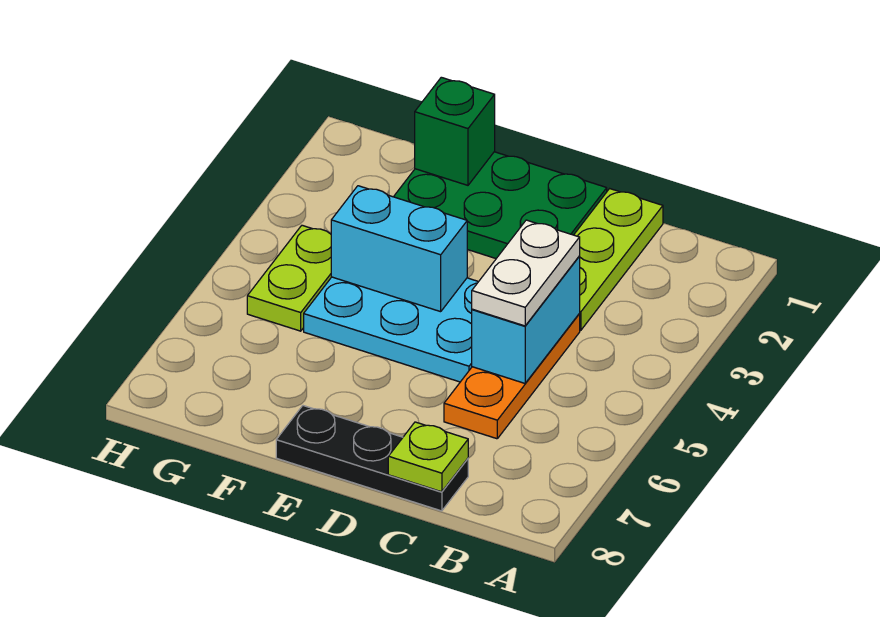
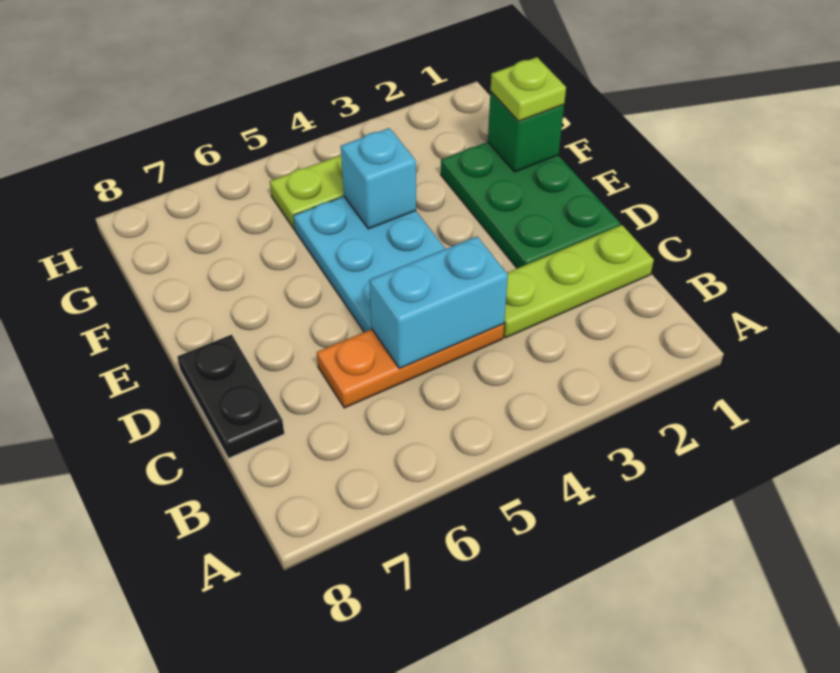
white plate C4:C5 level 3 -> none
black plate C8:E8 level 1 -> black plate C8:D8 level 1
lime plate C8 level 2 -> lime plate F1 level 3
cyan brick E4:F4 level 2 -> cyan brick F4 level 2

